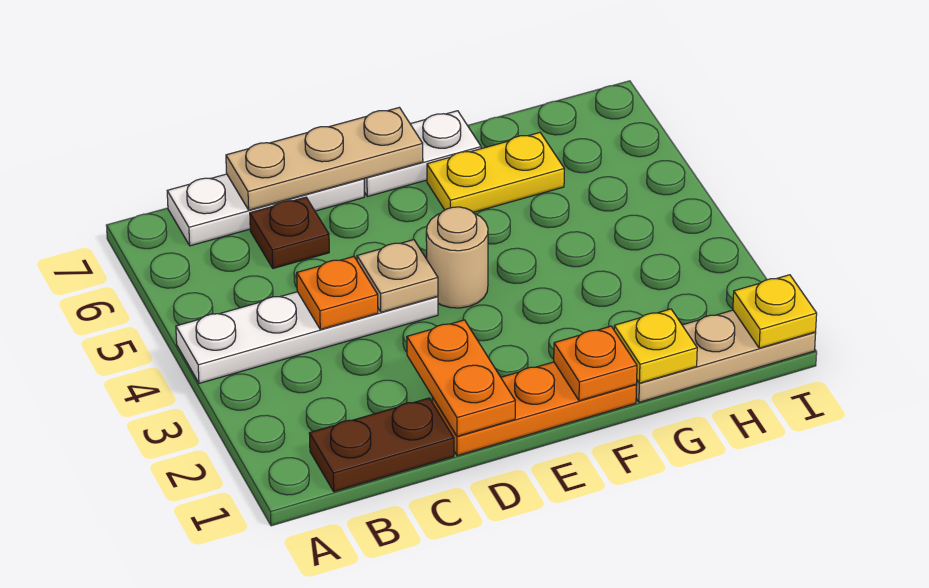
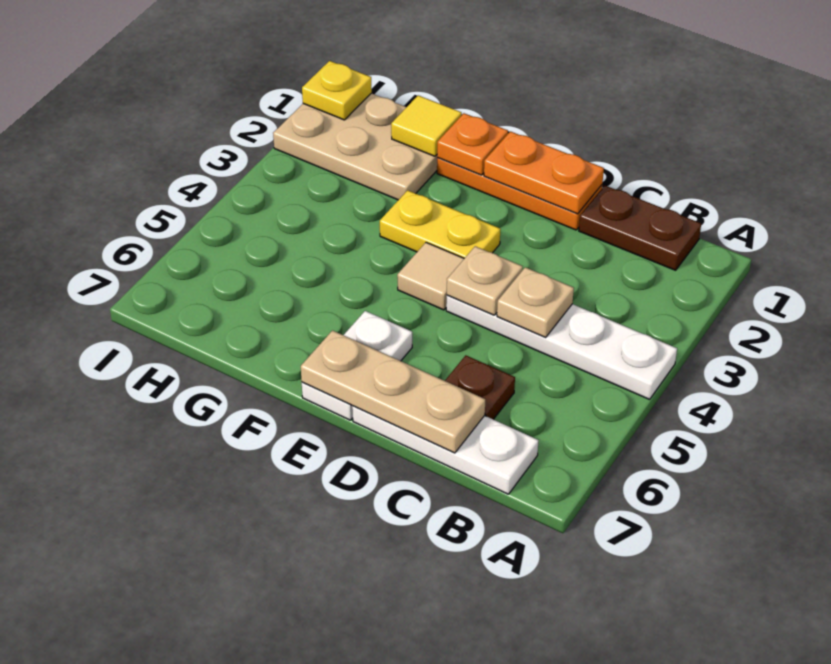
orange plate C4 level 2 -> tan plate C4 level 2
orange plate D1:D2 level 2 -> orange plate D1:E1 level 2
tan round brick E4 level 1 -> tan tile E4 level 1
white plate E7:F7 level 1 -> white plate E6:E7 level 1
yellow plate F6:G6 level 1 -> yellow plate E3:F3 level 1
tan plate G1:I1 level 1 -> tan plate G1:I2 level 1
yellow plate G1 level 2 -> yellow tile G1 level 2

